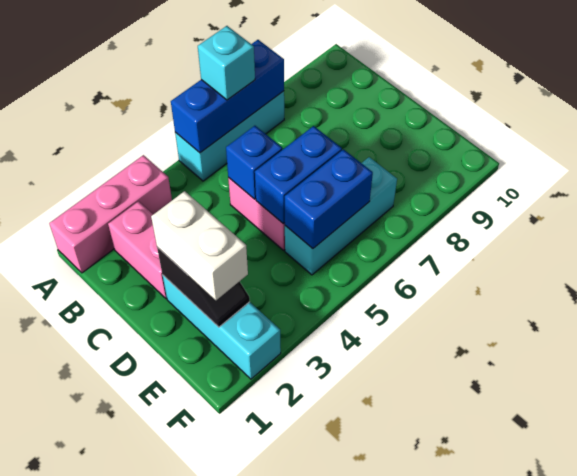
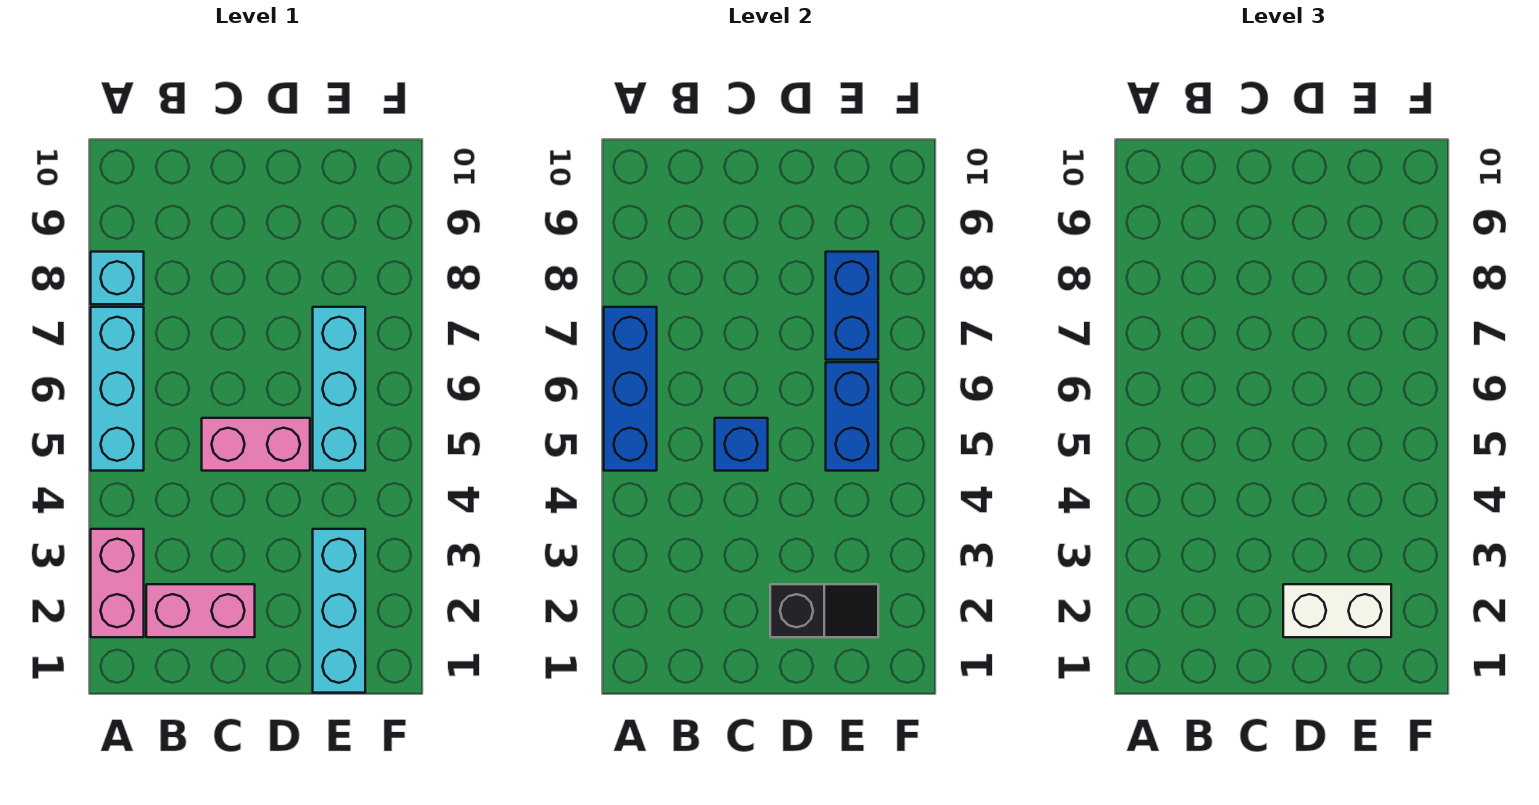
pink brick A1:A3 level 1 -> pink brick A2:A3 level 1
cyan brick A6 level 3 -> cyan brick A8 level 1
cyan brick D2:F2 level 1 -> cyan brick E1:E3 level 1
blue brick D5:D6 level 2 -> blue brick E7:E8 level 2

